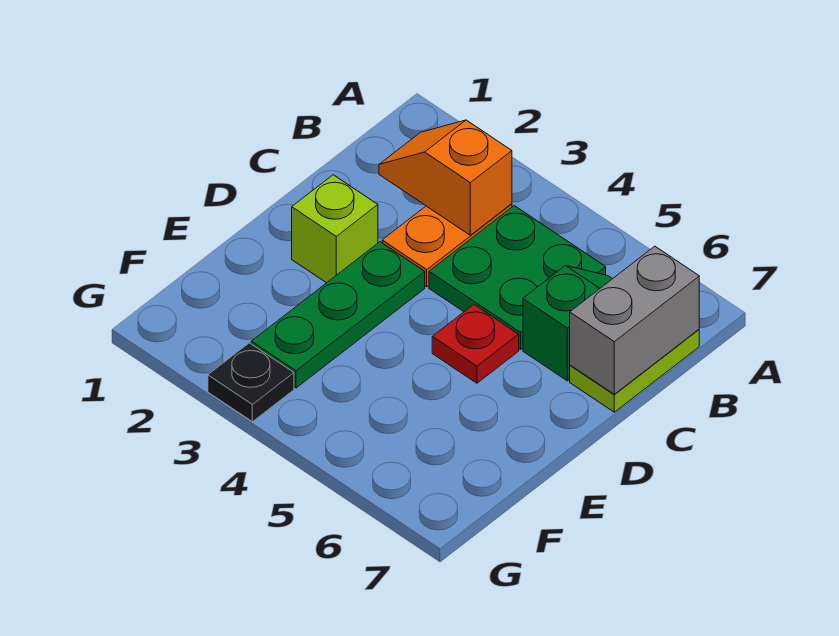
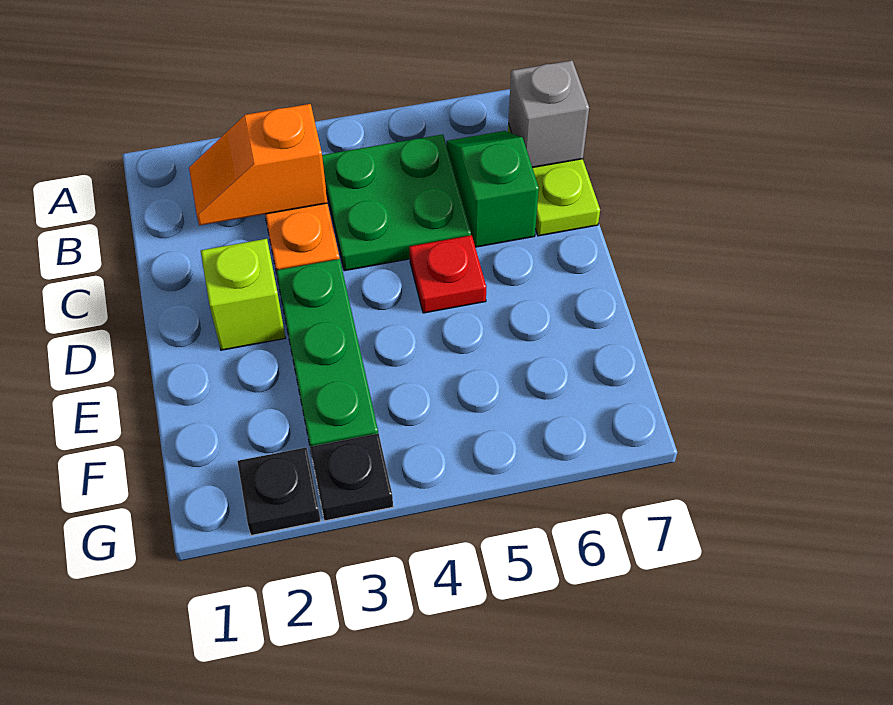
grey brick B7:C7 level 2 -> grey brick B7 level 2
none -> black plate G2 level 1

